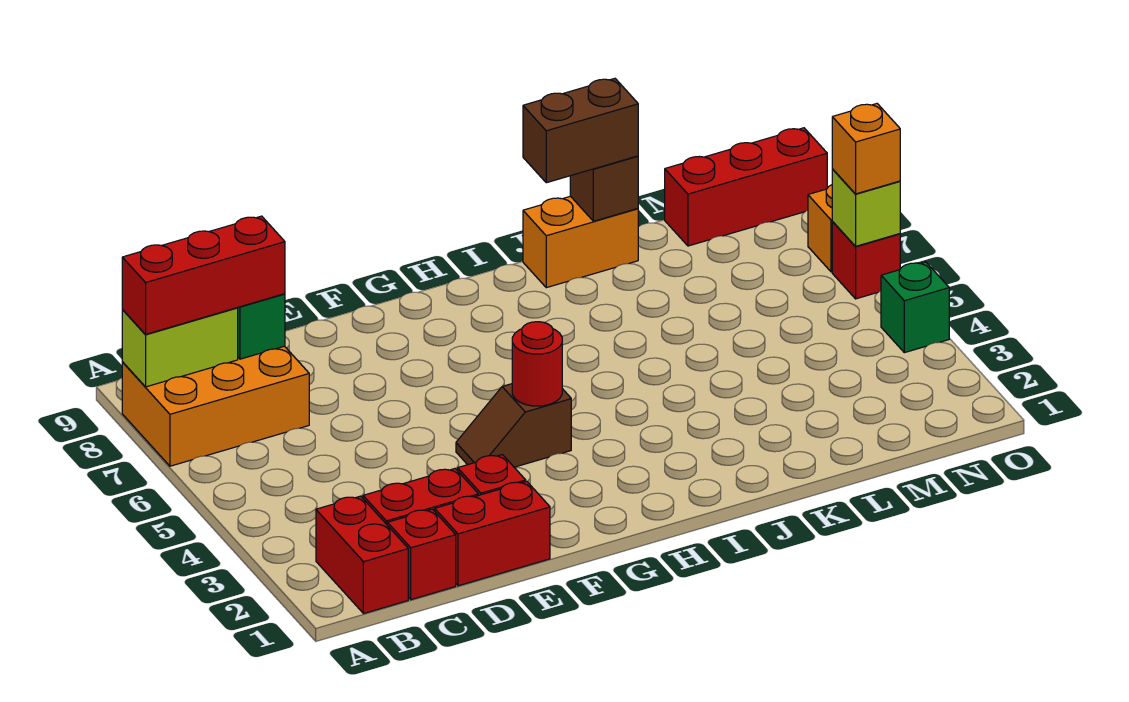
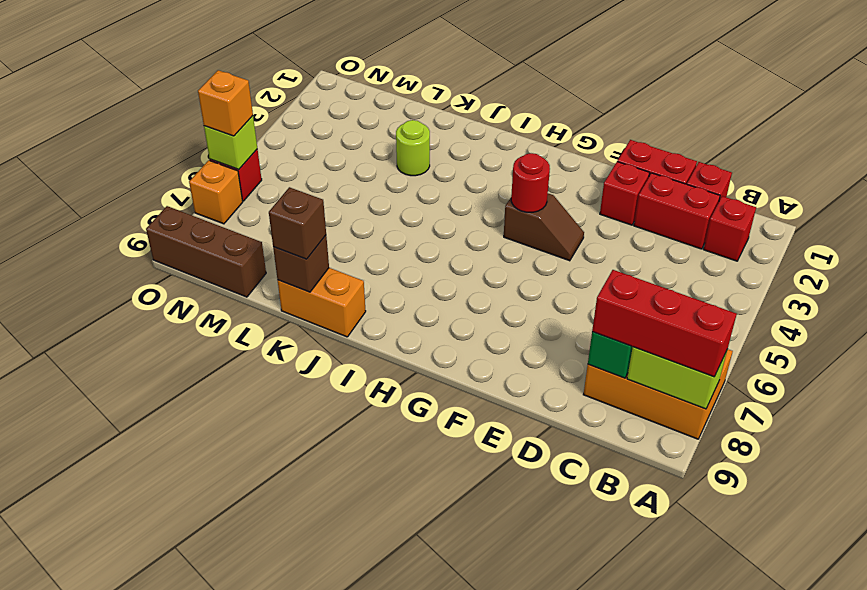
red brick B1:B2 level 1 -> red brick B2 level 1
brown brick J9:K9 level 3 -> brown brick K9 level 3
none -> lime round brick K3 level 1
red brick M9:O9 level 1 -> brown brick M9:O9 level 1
green brick O4 level 1 -> none

